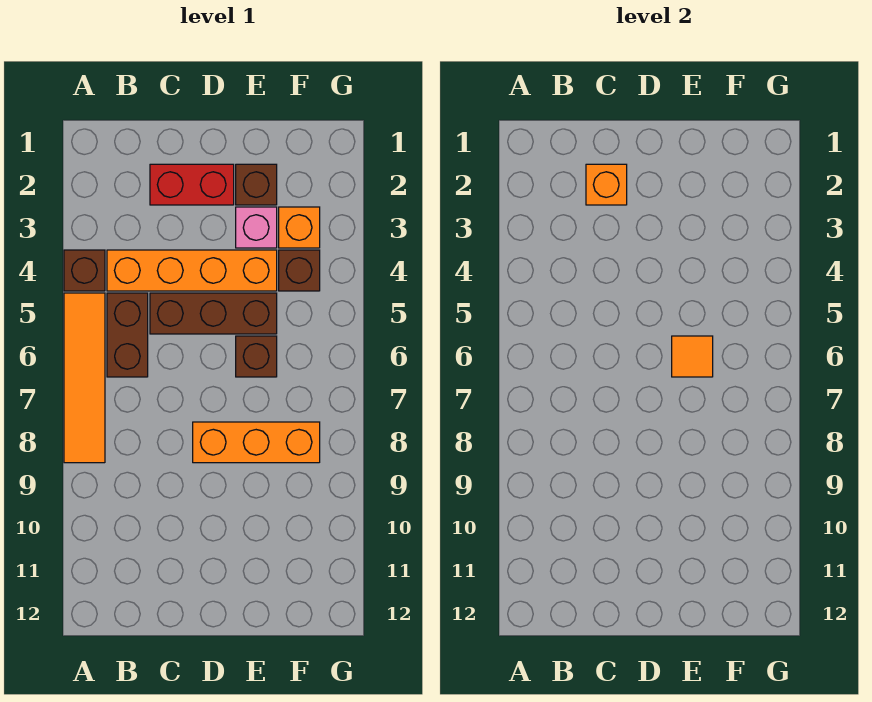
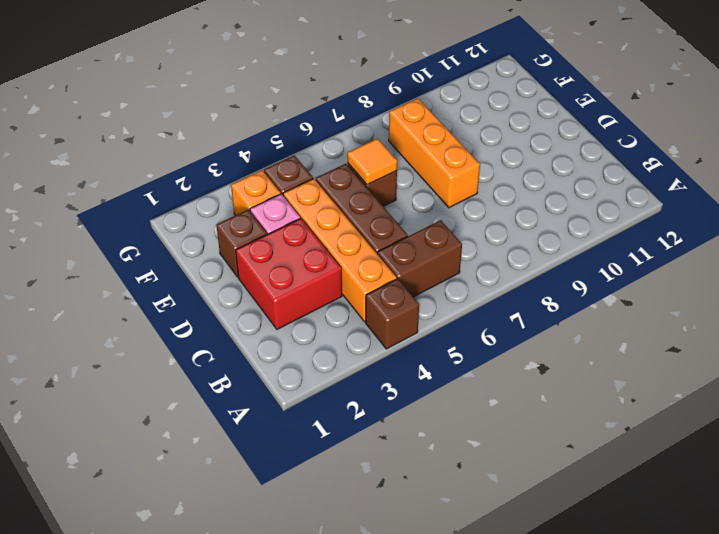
orange tile A5:A8 level 1 -> none
red brick C2:D2 level 1 -> red brick C2:D3 level 1
orange brick C2 level 2 -> none

